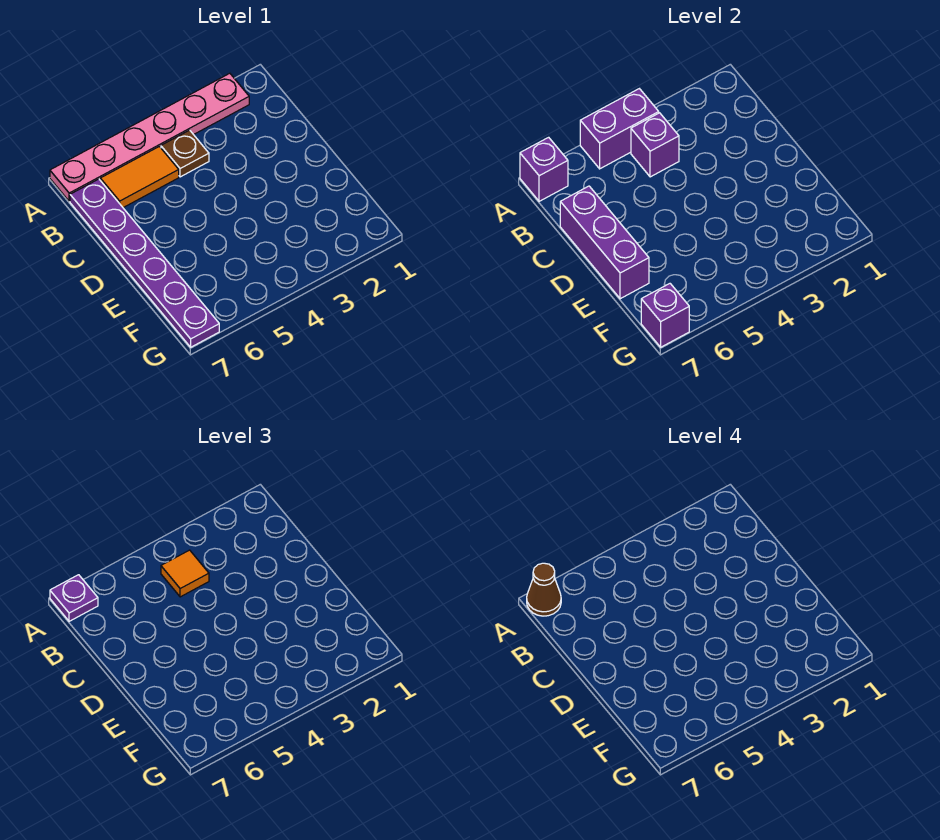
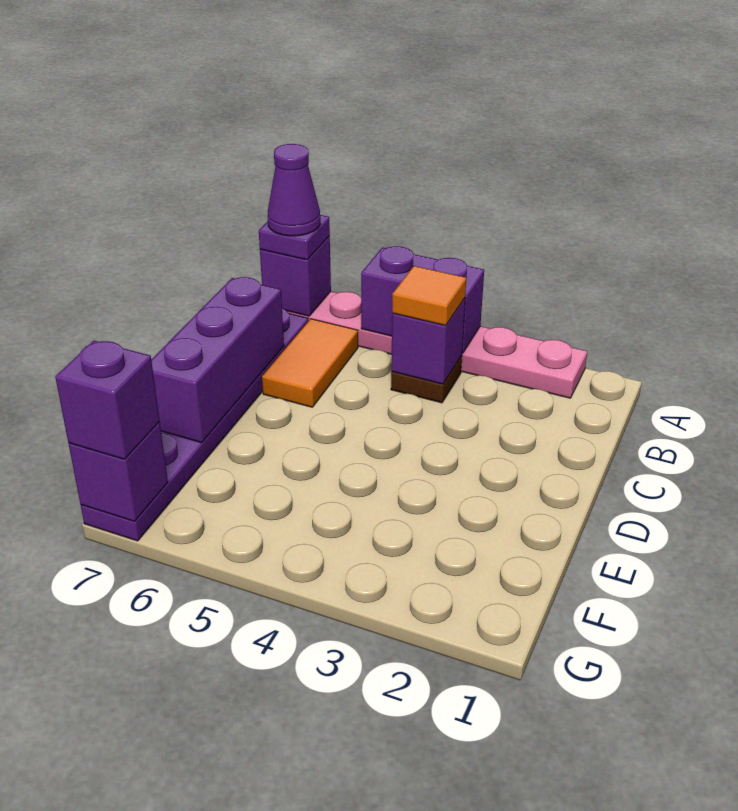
brown cone A7 level 4 -> purple cone A7 level 4
orange tile B5:B6 level 1 -> orange tile B6:C6 level 1
none -> purple brick G7 level 3

